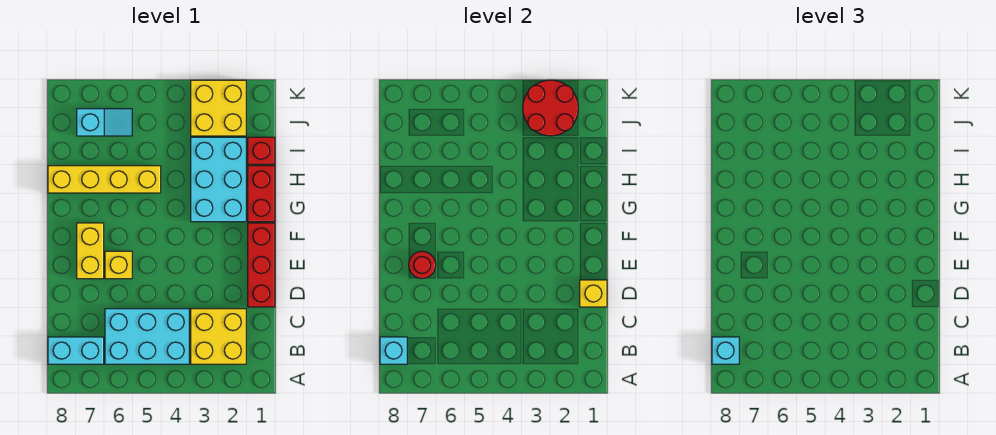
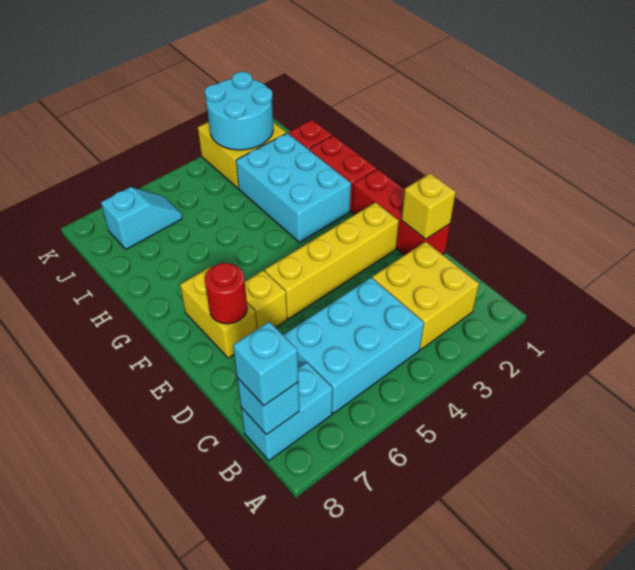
yellow brick H5:H8 level 1 -> yellow brick E2:E5 level 1
red round brick J2:K3 level 2 -> cyan round brick J2:K3 level 2

